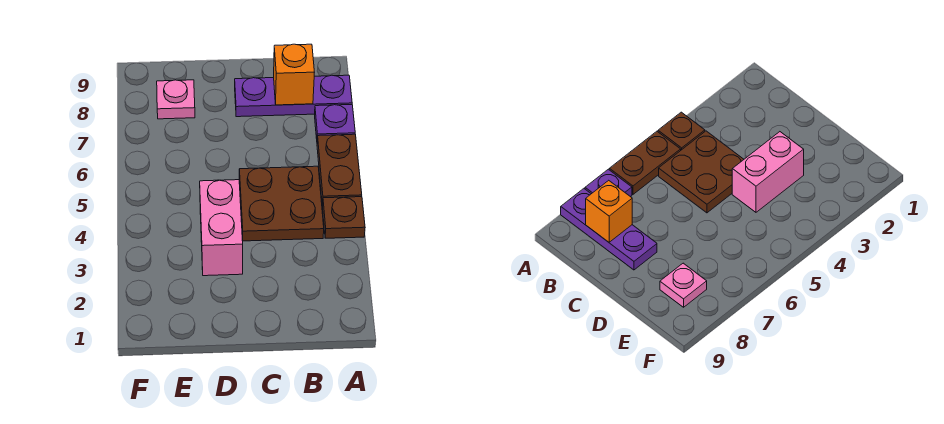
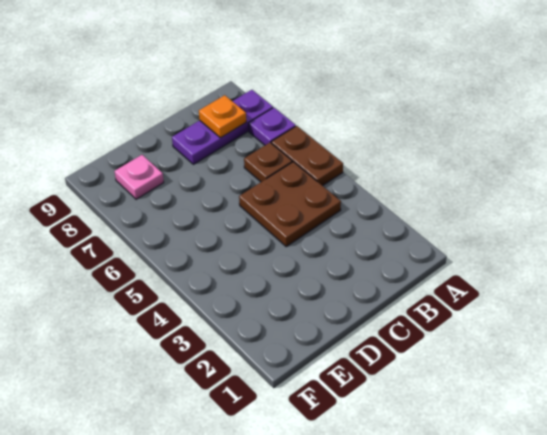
brown plate A4 level 1 -> brown plate B6 level 1
orange brick B8 level 2 -> orange plate B8 level 2
pink brick D3:D4 level 1 -> none

